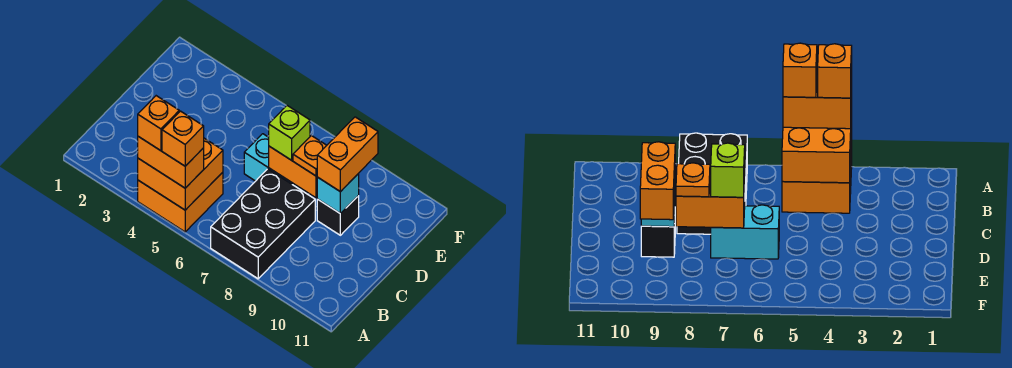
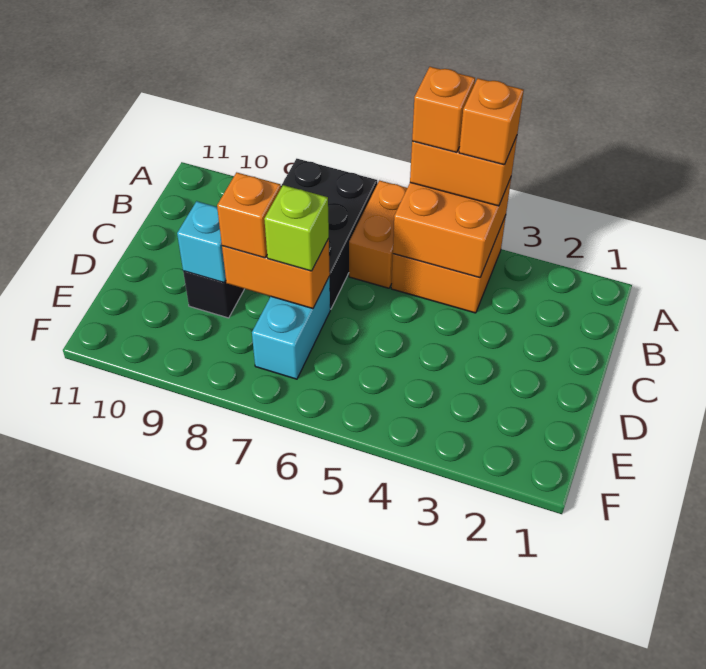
cyan brick D6:D7 level 1 -> cyan brick D7:E7 level 1
orange plate D8 level 3 -> orange brick D8 level 3
orange brick D9:E9 level 3 -> orange brick A6:B6 level 1

